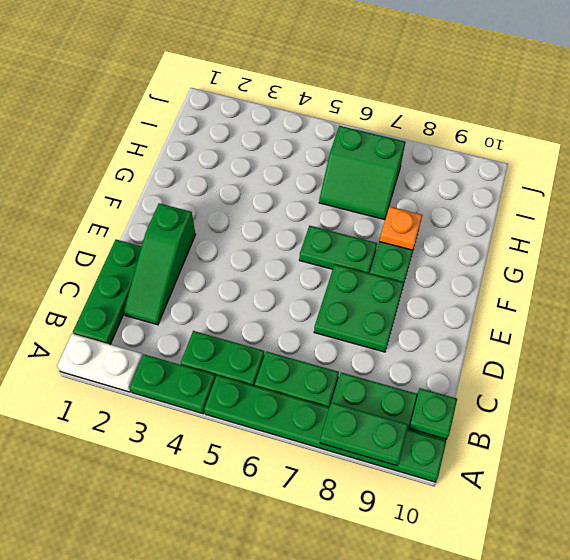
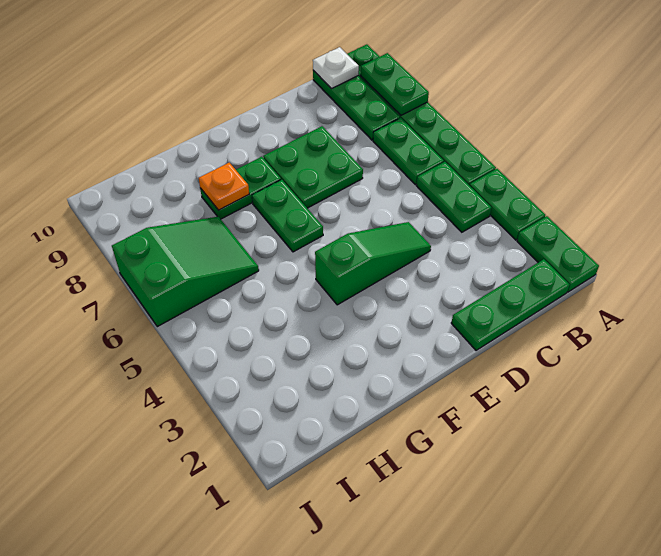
white plate A1:A2 level 1 -> green plate A1:A2 level 1
green plate B10 level 2 -> white plate B10 level 2
green slope C2:E2 level 1 top E -> green slope D4:F4 level 1 top F
green slope H6:I7 level 1 top I -> green slope H6:J7 level 1 top J

